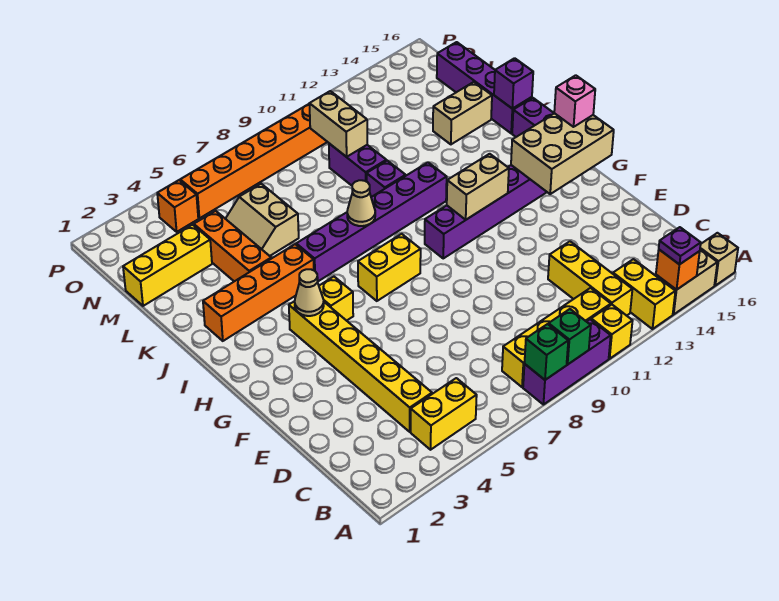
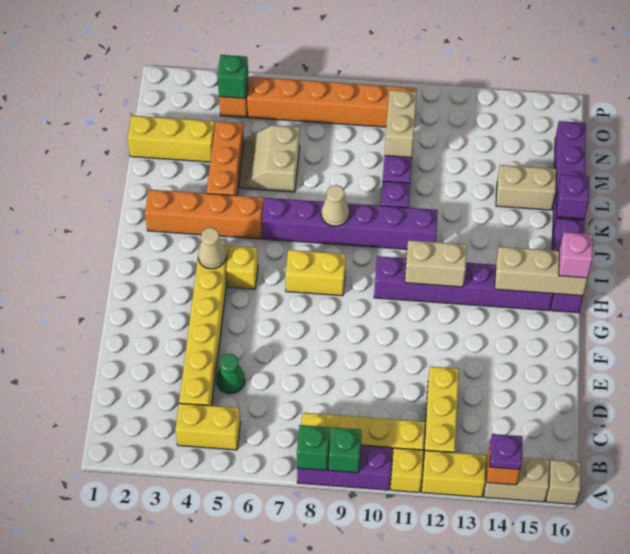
yellow brick A13:B13 level 1 -> yellow brick A12:A13 level 1
none -> green cone D5 level 1
tan brick G14:H16 level 2 -> tan brick H14:H16 level 2
none -> green brick O4 level 2

